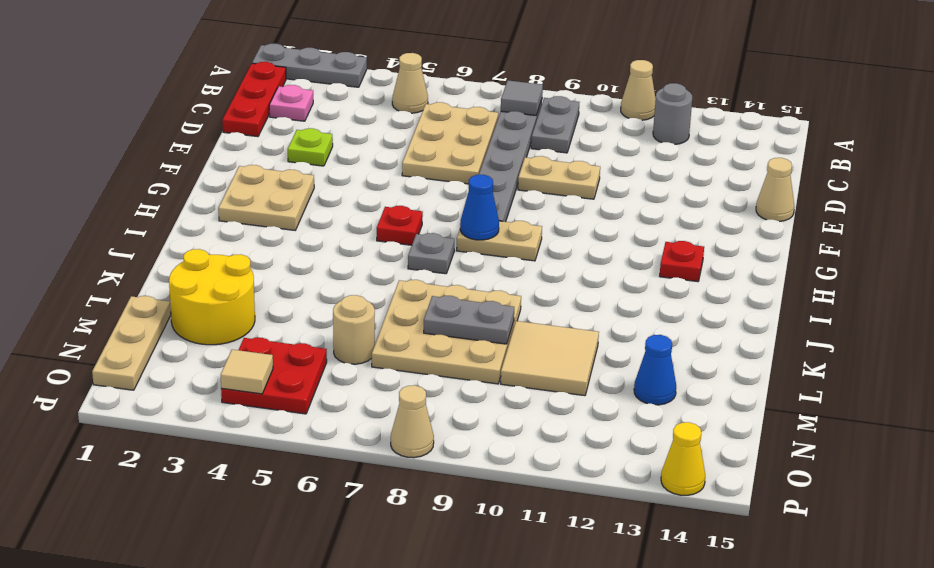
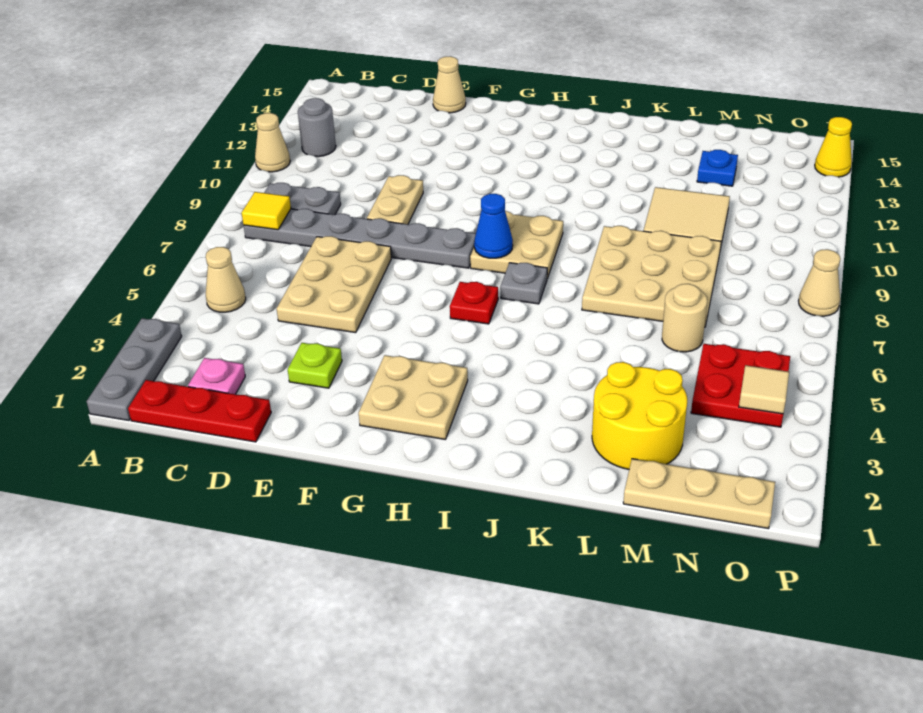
grey tile B8 level 2 -> yellow tile B8 level 2
tan plate C6:E7 level 1 -> tan plate D5:E7 level 1
tan plate H8:H9 level 1 -> tan plate H8:I9 level 1
red plate H13 level 1 -> none
grey plate L8:L9 level 2 -> none
blue cone M13 level 1 -> blue plate M13 level 1

